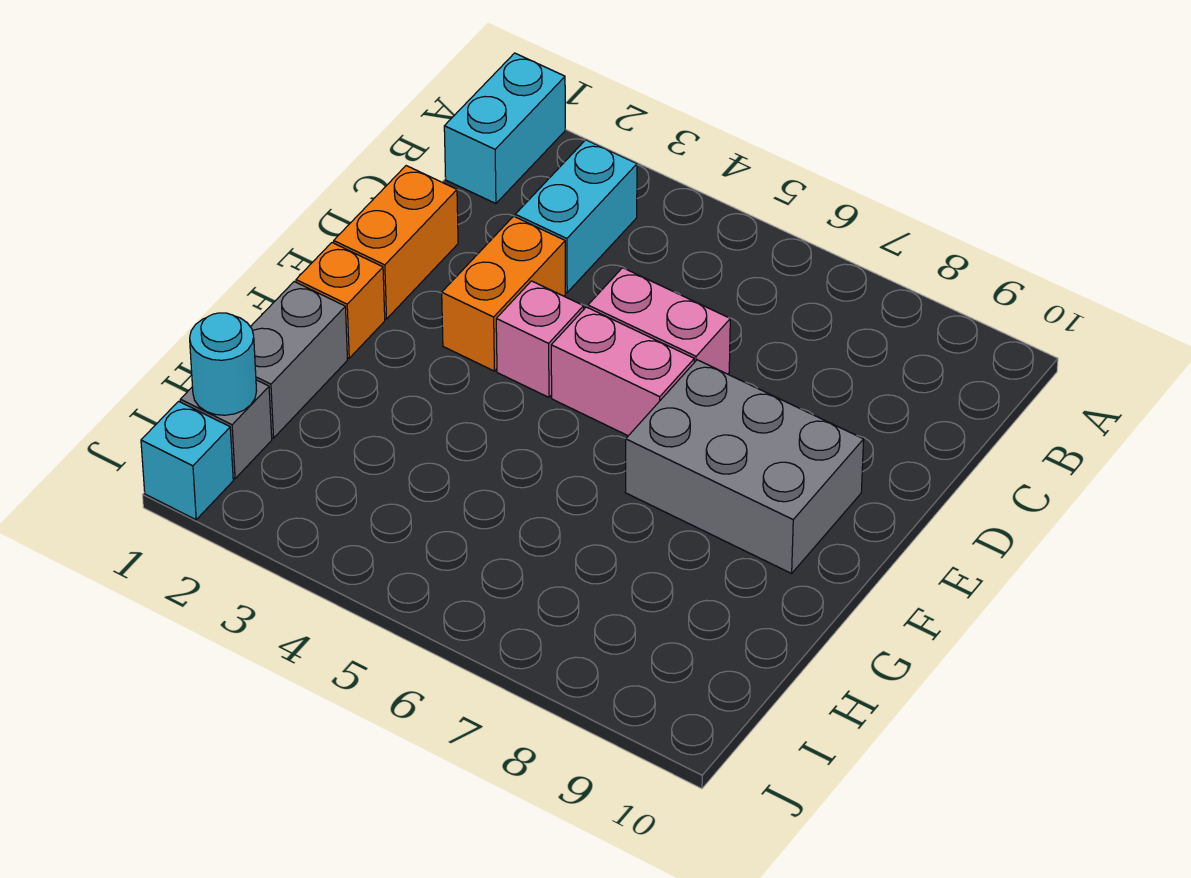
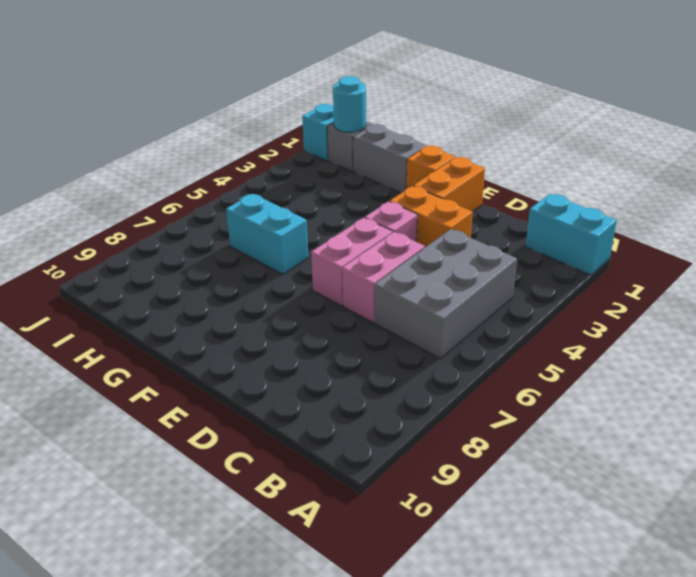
cyan brick B3:C3 level 1 -> cyan brick G6:H6 level 1
orange brick D1:E1 level 1 -> orange brick E1:E2 level 1
grey brick E7:F9 level 1 -> grey brick B4:C6 level 1

